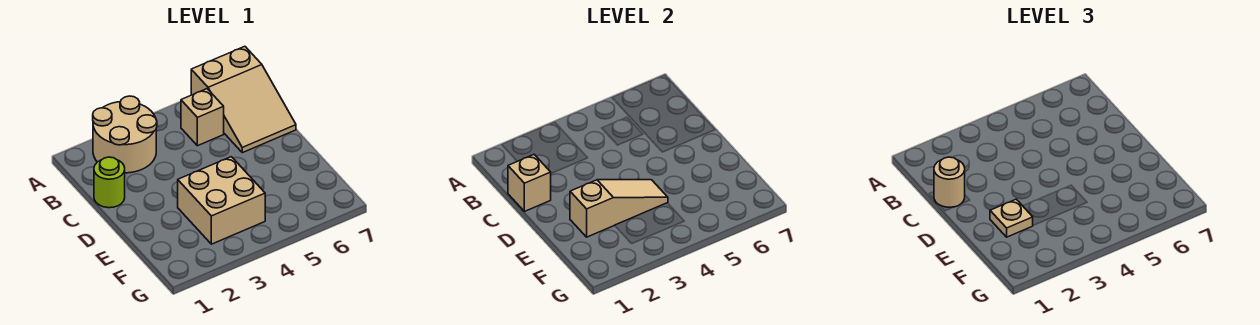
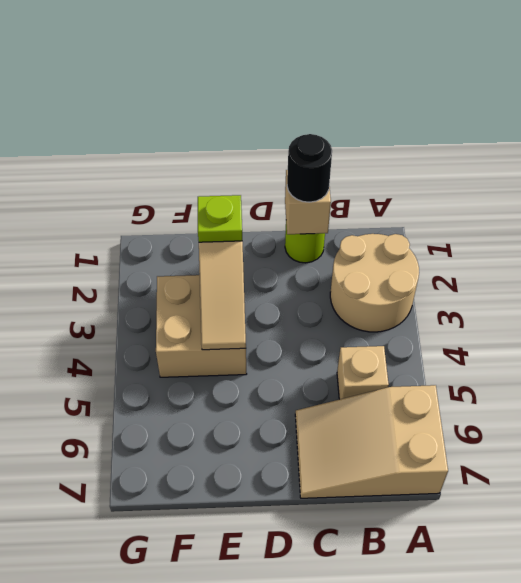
tan round brick C1 level 3 -> black round brick C1 level 3
tan plate E2 level 3 -> lime plate E2 level 3

